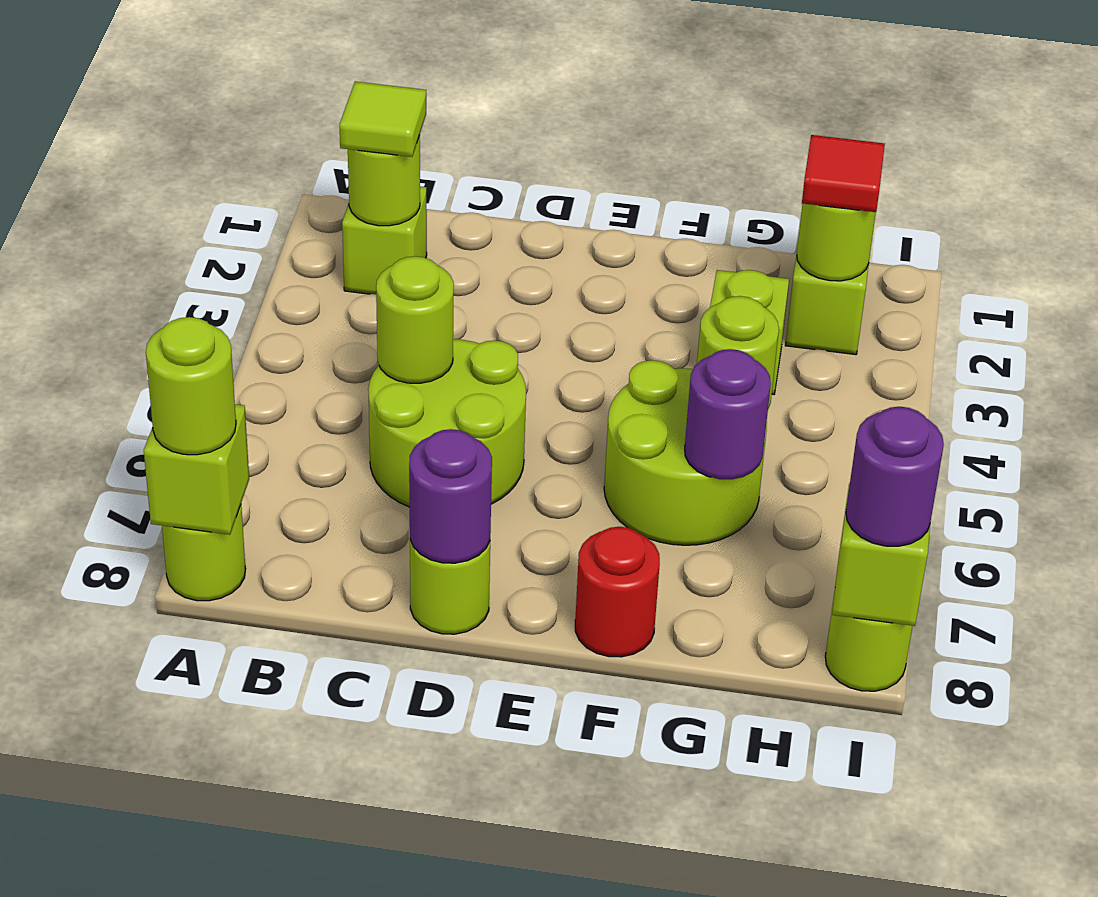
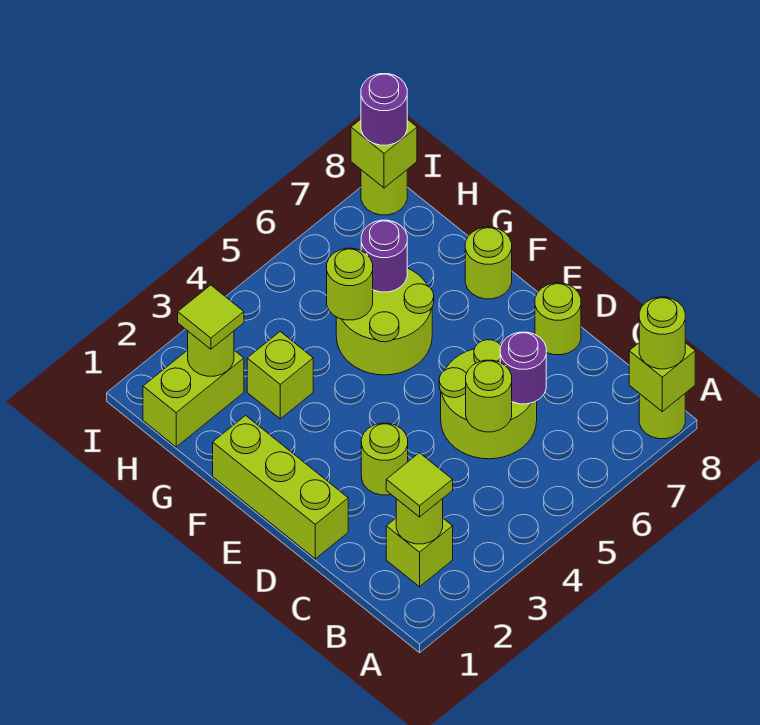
none -> lime brick D1:F1 level 1
none -> lime round brick D3 level 1
purple round brick D8 level 2 -> purple round brick C6 level 2
red round brick F8 level 1 -> lime round brick F8 level 1
red tile H2 level 3 -> lime tile H2 level 3

